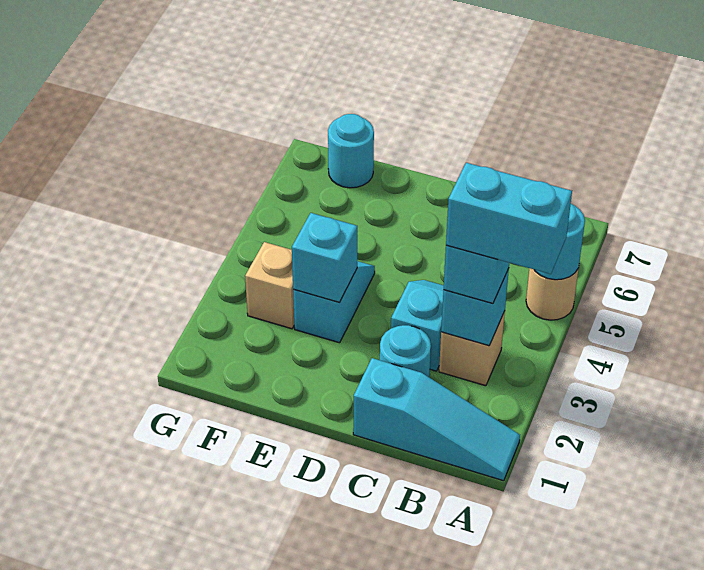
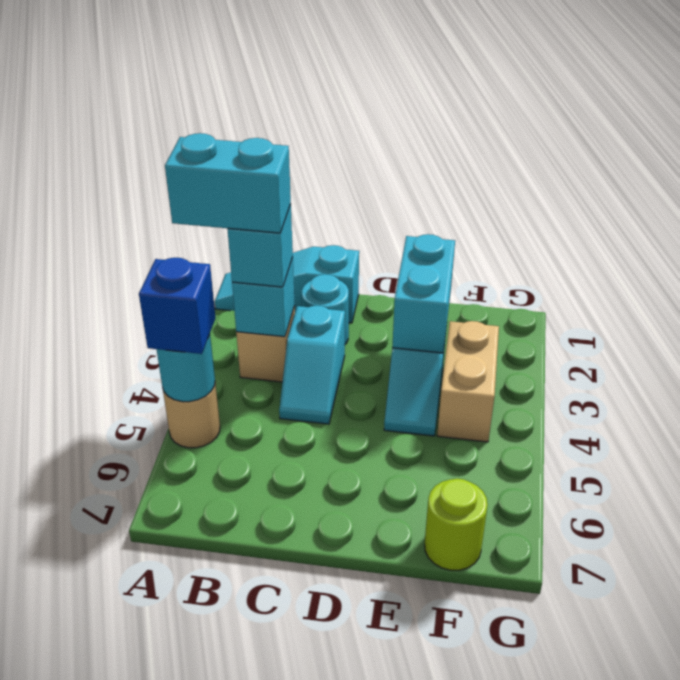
none -> blue brick A5 level 3
cyan brick E3 level 2 -> cyan brick E2:E3 level 2
tan brick F3 level 1 -> tan brick F3:F4 level 1
cyan round brick F7 level 1 -> lime round brick F7 level 1

